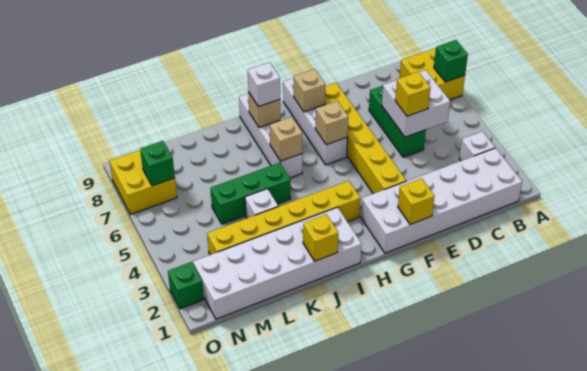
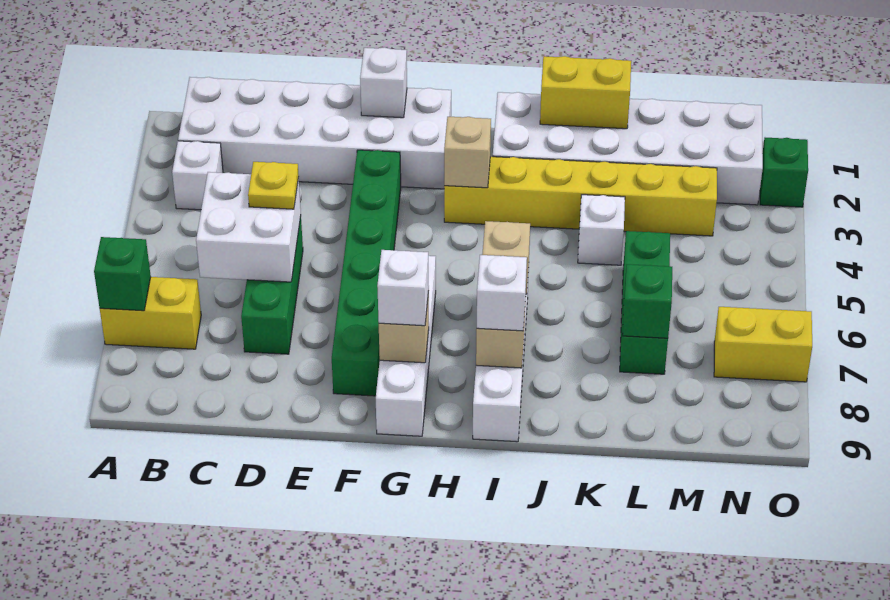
yellow brick A7:B8 level 1 -> yellow brick A7:B7 level 1
yellow brick D5 level 3 -> yellow plate D5 level 3
yellow brick F1 level 2 -> white brick F1 level 2
yellow brick F3:F8 level 1 -> green brick F3:F8 level 1
tan brick G6 level 2 -> tan brick H3 level 2
none -> white brick G8 level 3
yellow brick J1 level 2 -> yellow brick J1:K1 level 2
green brick J5:L5 level 1 -> green brick L5:L7 level 1
yellow brick N7:O8 level 1 -> yellow brick N7:O7 level 1
green brick N7 level 2 -> green brick L7 level 2

